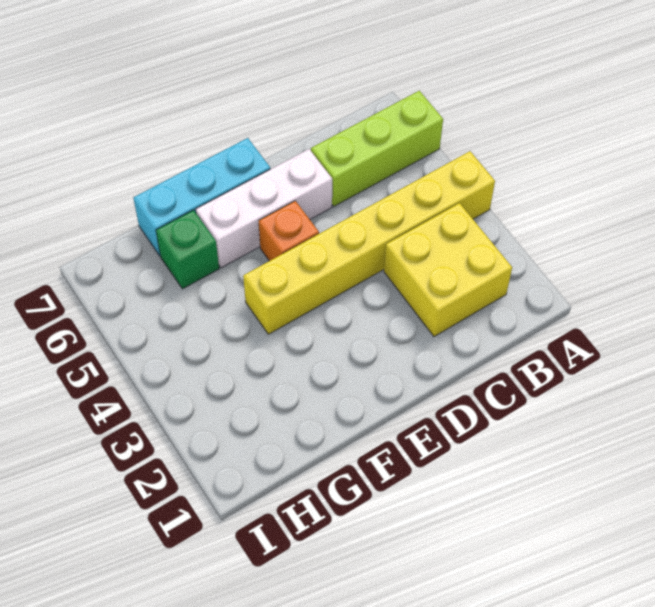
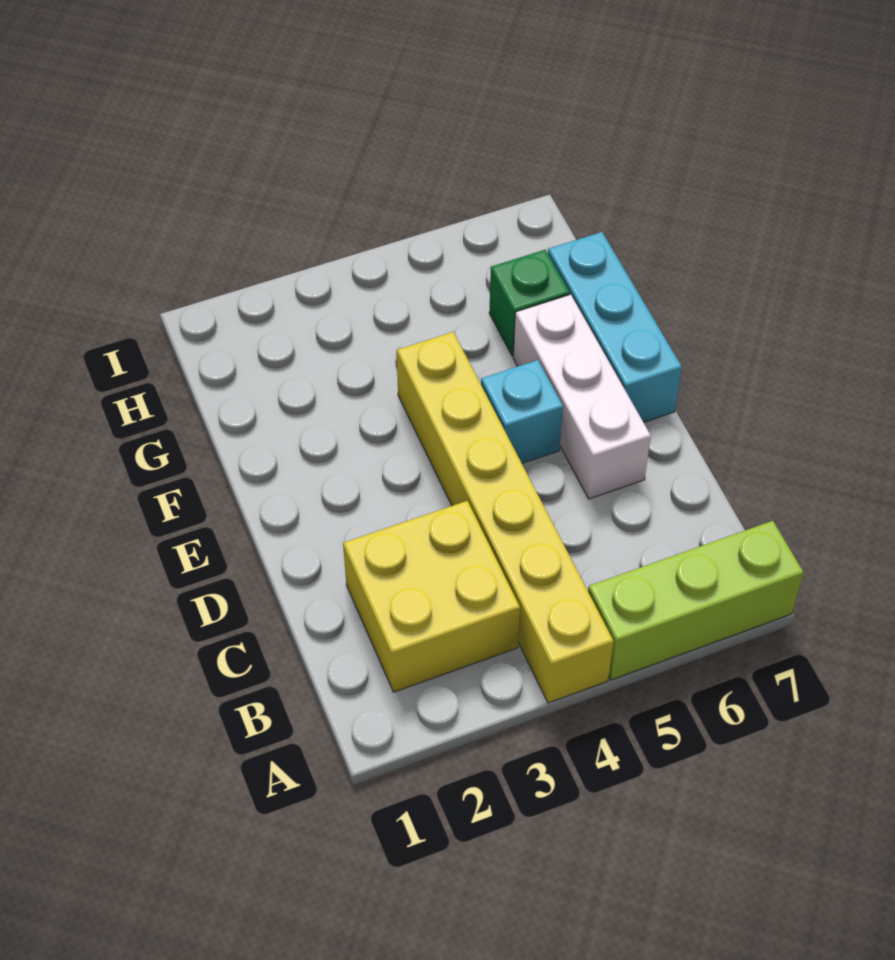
lime brick A6:C6 level 1 -> lime brick A5:A7 level 1
orange brick E5 level 1 -> cyan brick E5 level 1

